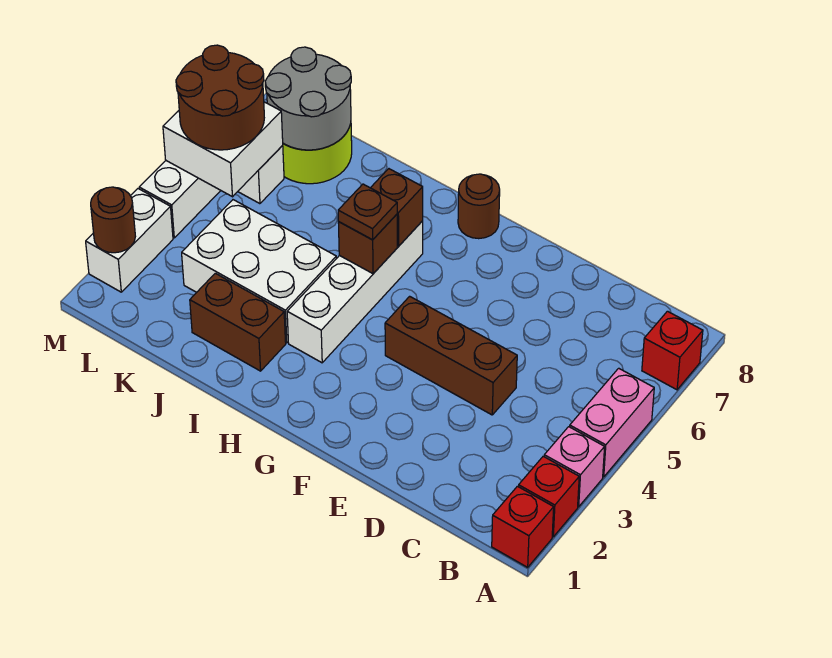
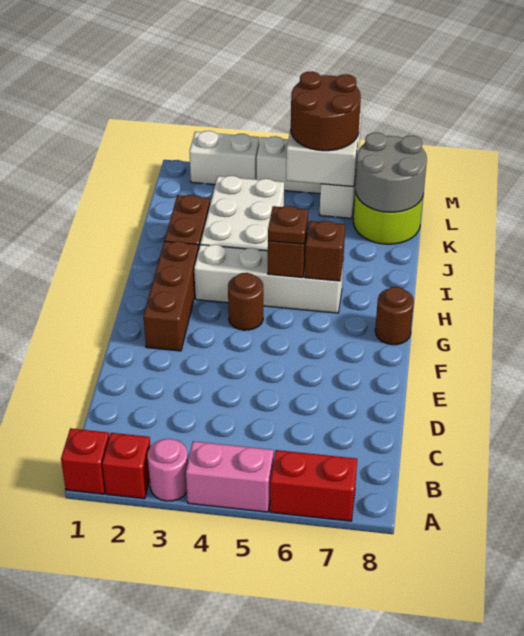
pink brick A3 level 1 -> pink round brick A3 level 1
red brick A7 level 1 -> red brick A6:A7 level 1
brown brick D4:F4 level 1 -> brown brick F2:H2 level 1
brown round brick M2 level 2 -> brown round brick G4 level 1

